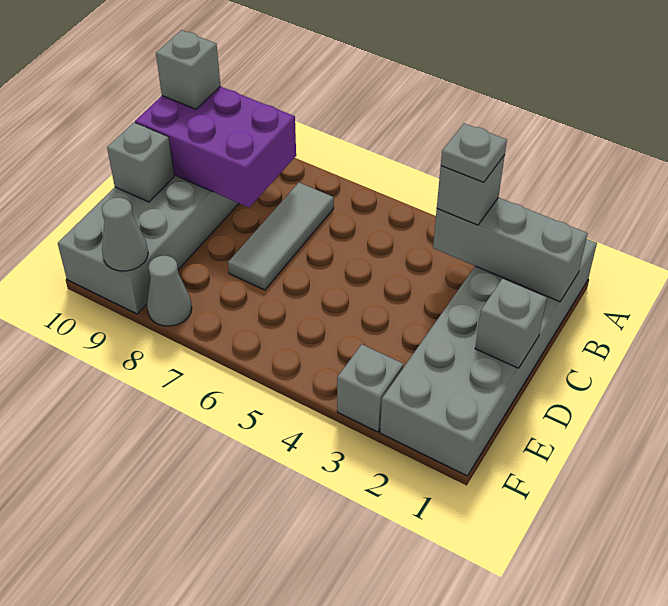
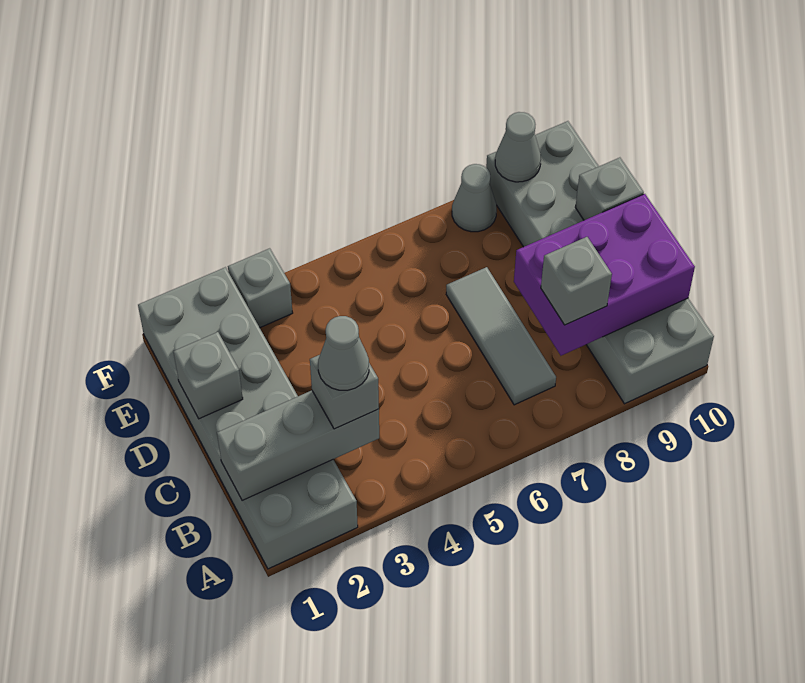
grey plate B3 level 4 -> grey cone B3 level 4
grey brick B10 level 3 -> grey brick B8 level 3

